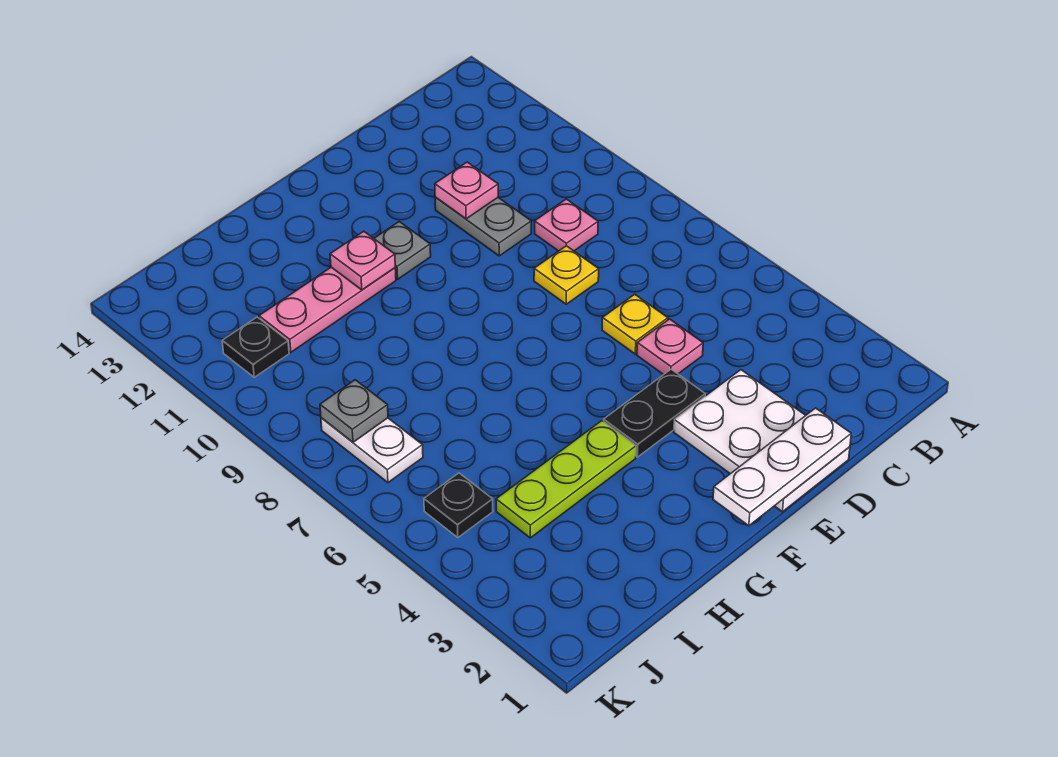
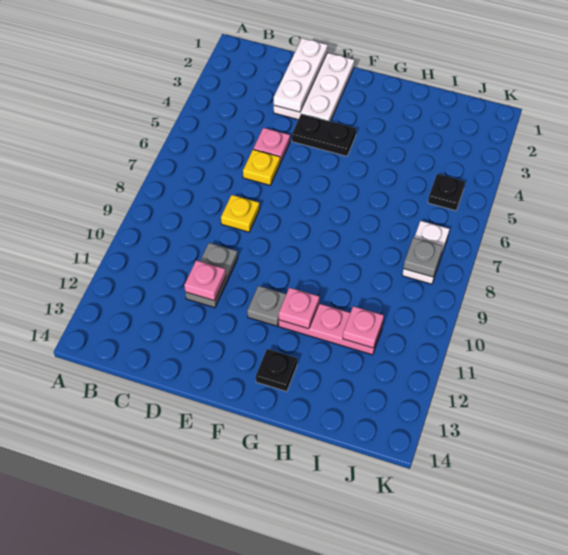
pink plate C9 level 1 -> pink plate I11 level 2
white plate D1:F1 level 2 -> white plate D1:D3 level 2
lime plate G4:I4 level 1 -> none
black plate J11 level 1 -> black plate G13 level 1

